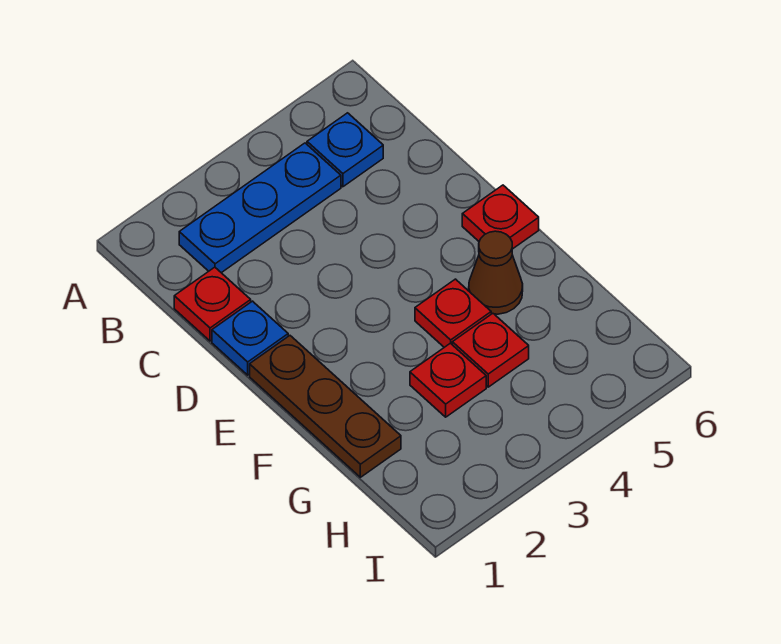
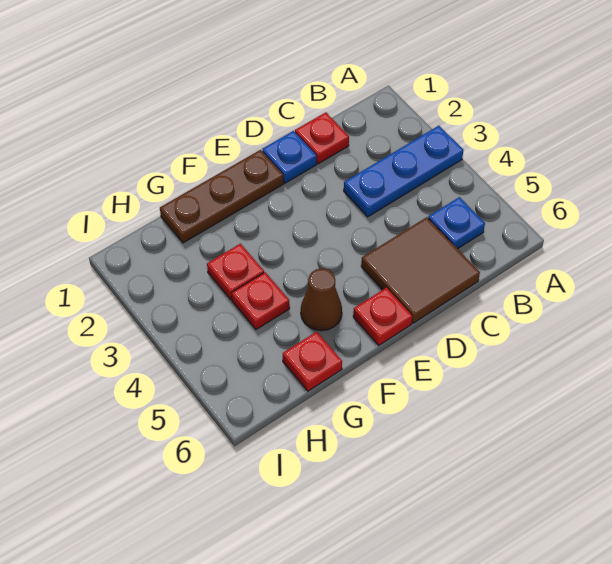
blue plate B2:B4 level 1 -> blue plate A3:C3 level 1
none -> brown tile C5:D6 level 1
red plate F4 level 1 -> red plate G6 level 1

